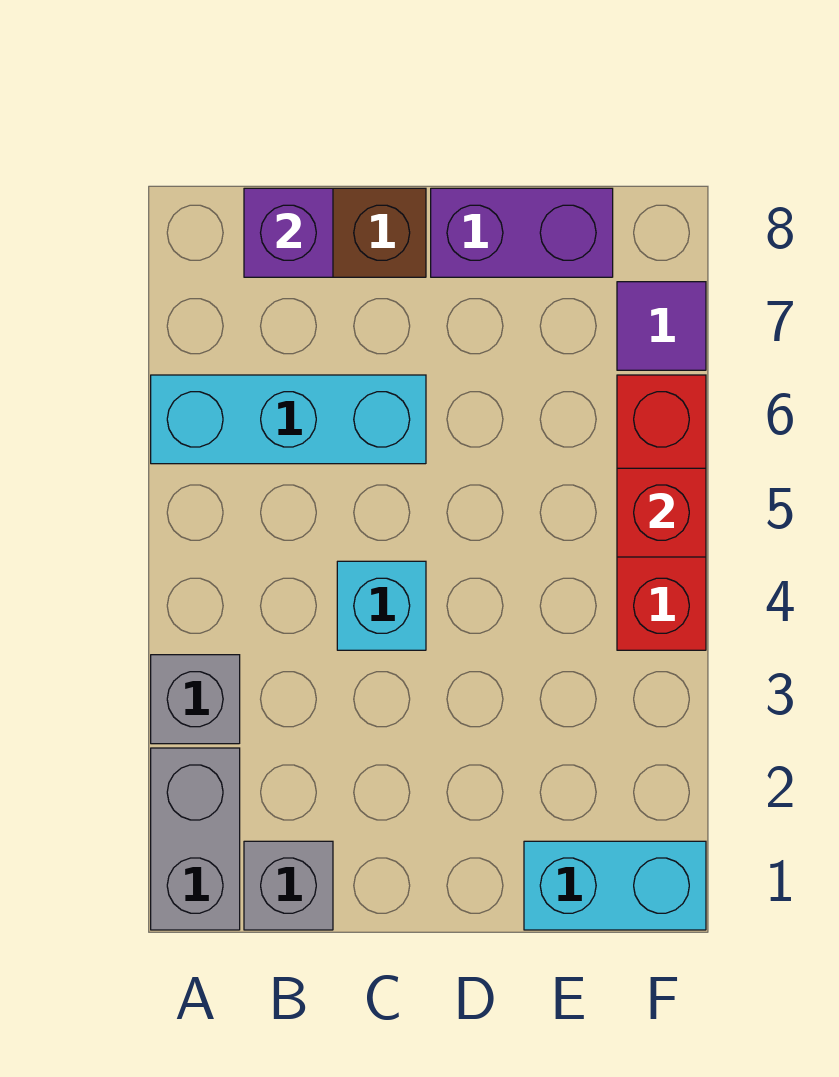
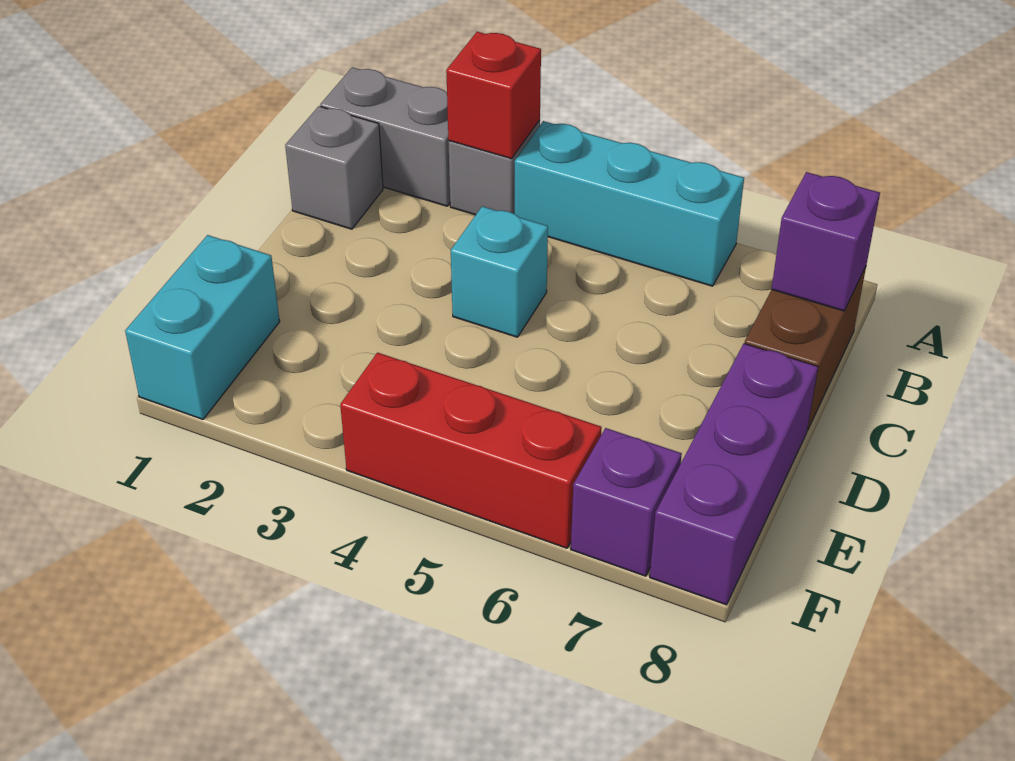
cyan brick A6:C6 level 1 -> cyan brick A4:A6 level 1
purple brick D8:E8 level 1 -> purple brick D8:F8 level 1
red brick F5 level 2 -> red brick A3 level 2
purple tile F7 level 1 -> purple brick F7 level 1

